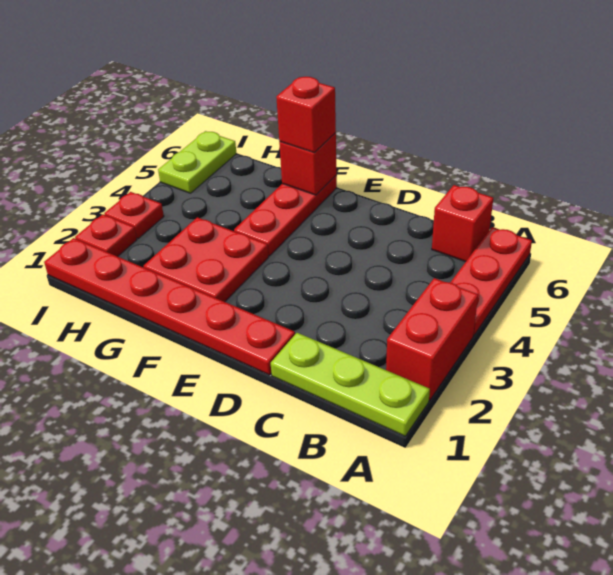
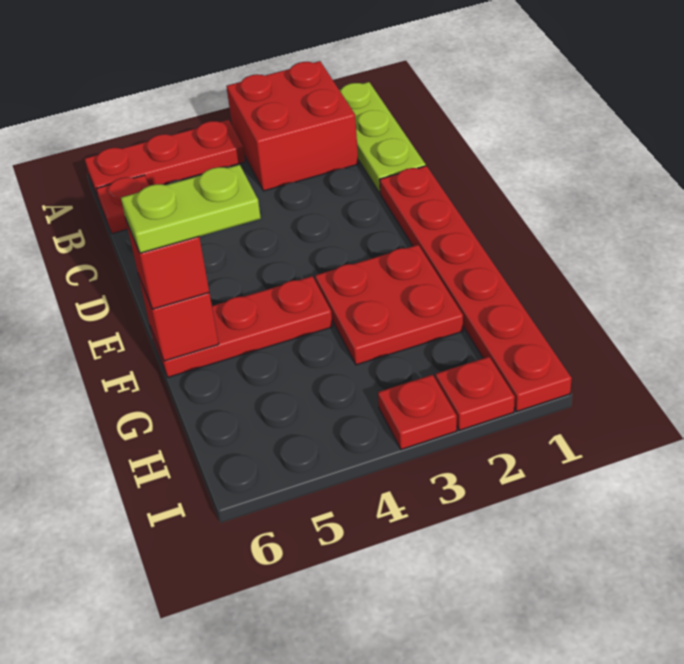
red brick A2:A3 level 1 -> red brick A2:B3 level 1
red brick B6 level 1 -> red plate B6 level 1
lime plate I5:I6 level 1 -> lime plate F5:F6 level 4

